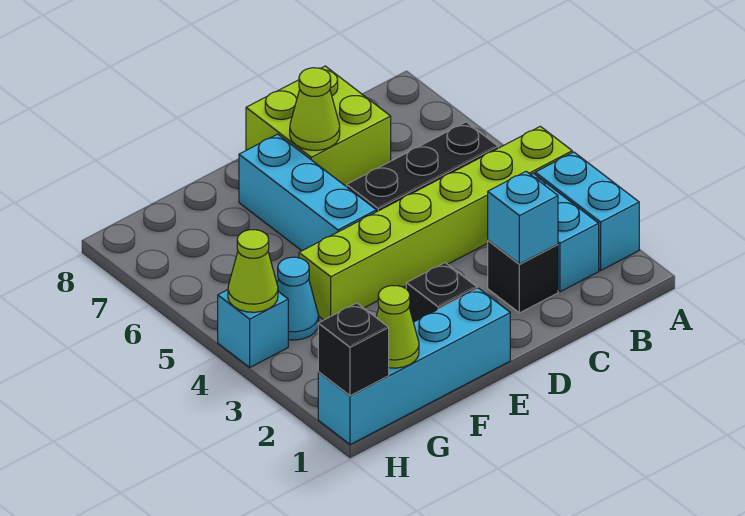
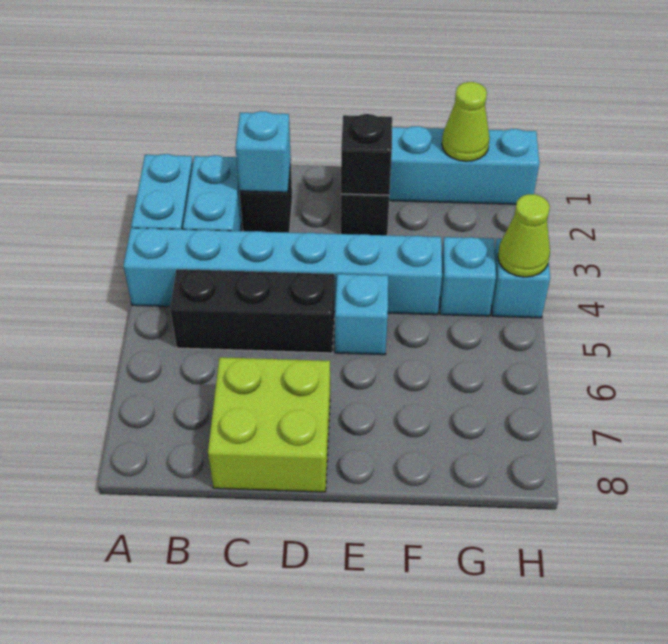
lime brick A4:F4 level 1 -> cyan brick A4:F4 level 1
lime cone D7 level 2 -> none
cyan brick E5:E7 level 1 -> cyan brick E5 level 1
cyan cone G4 level 1 -> cyan brick G4 level 1
black brick H1 level 2 -> black brick E2 level 2

